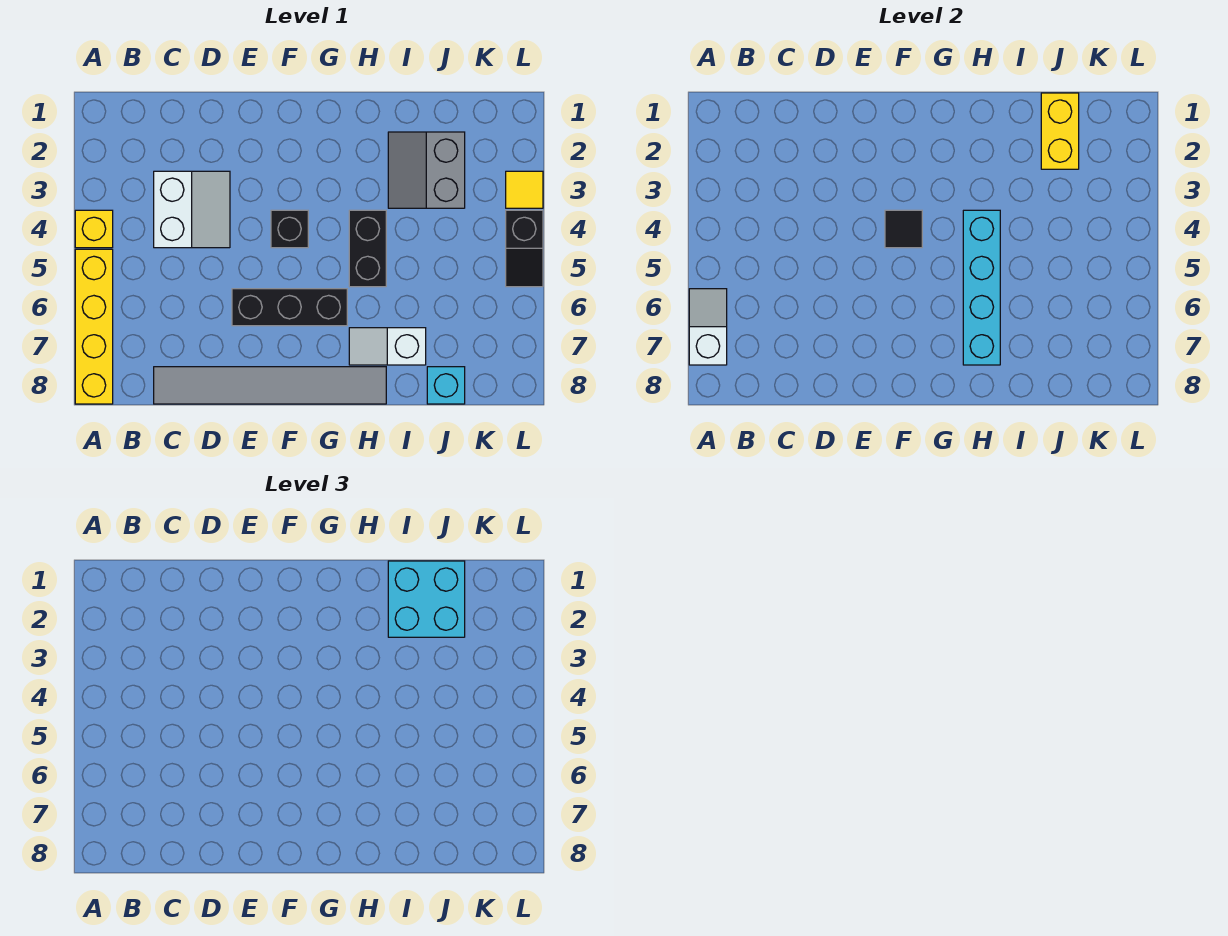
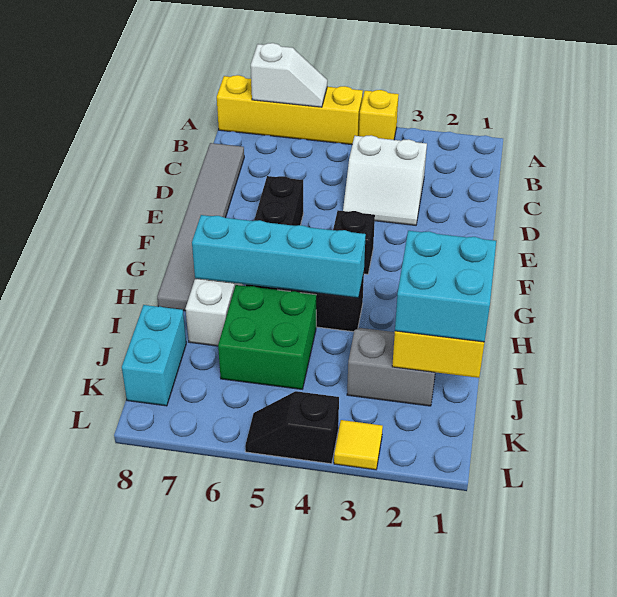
black tile F4 level 2 -> none
none -> green brick I5:J6 level 1
cyan brick J8 level 1 -> cyan brick J8:K8 level 1

